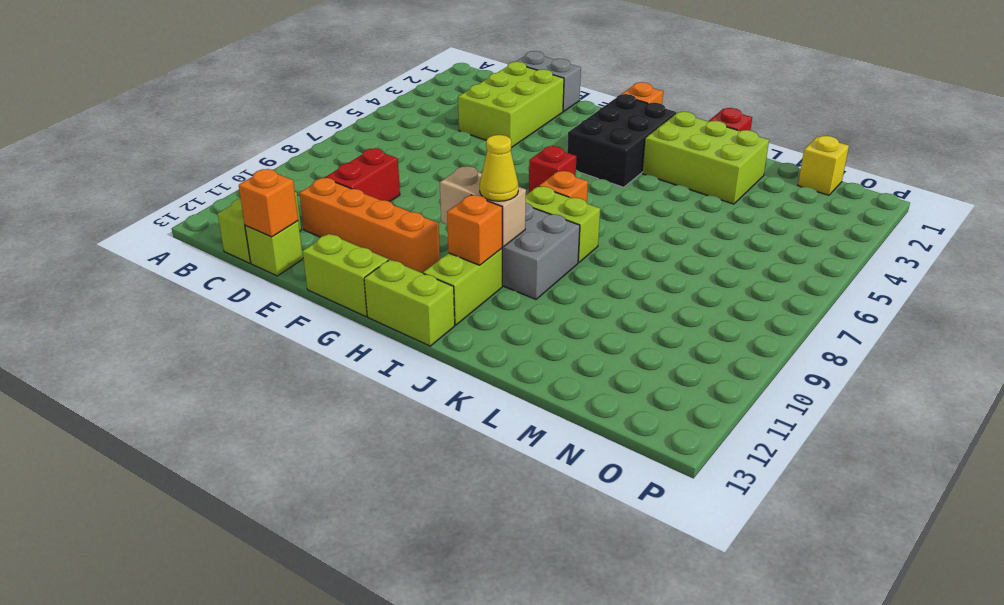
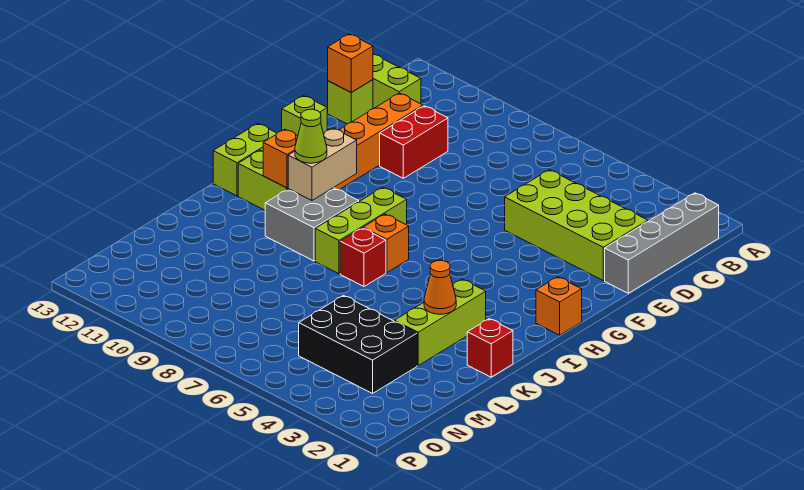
grey brick D1:E1 level 1 -> grey brick B1:E1 level 1
lime brick D2:E4 level 1 -> lime brick D2:E5 level 1
red brick D9:D10 level 1 -> red brick D10:E10 level 1
lime brick F13:G13 level 1 -> lime brick F13 level 1
black brick H2:I4 level 1 -> black brick M3:N5 level 1
red brick H6 level 1 -> red brick J7 level 1
lime brick I8:J8 level 1 -> lime brick H8:J8 level 1
yellow cone I10 level 3 -> lime cone I10 level 3
lime brick J2:L3 level 1 -> lime brick J3:L3 level 1
none -> orange cone K3 level 2
yellow brick N1 level 1 -> none

